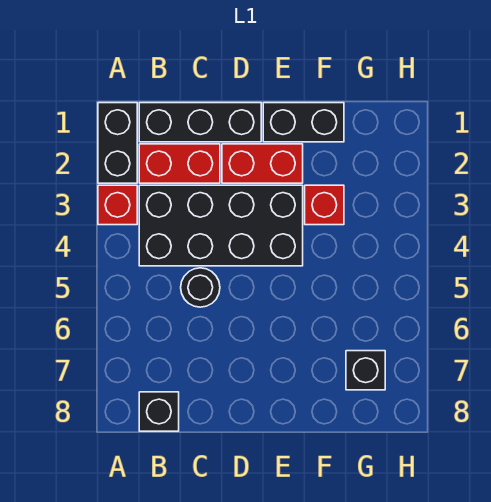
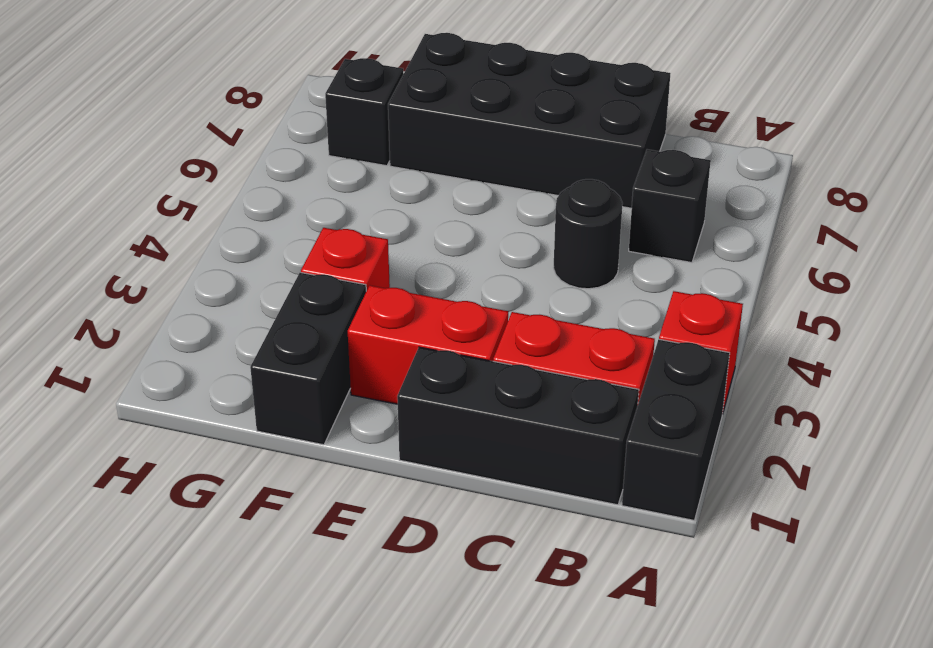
black brick B3:E4 level 1 -> black brick C7:F8 level 1
black brick B8 level 1 -> black brick B6 level 1
black brick E1:F1 level 1 -> black brick F1:F2 level 1

